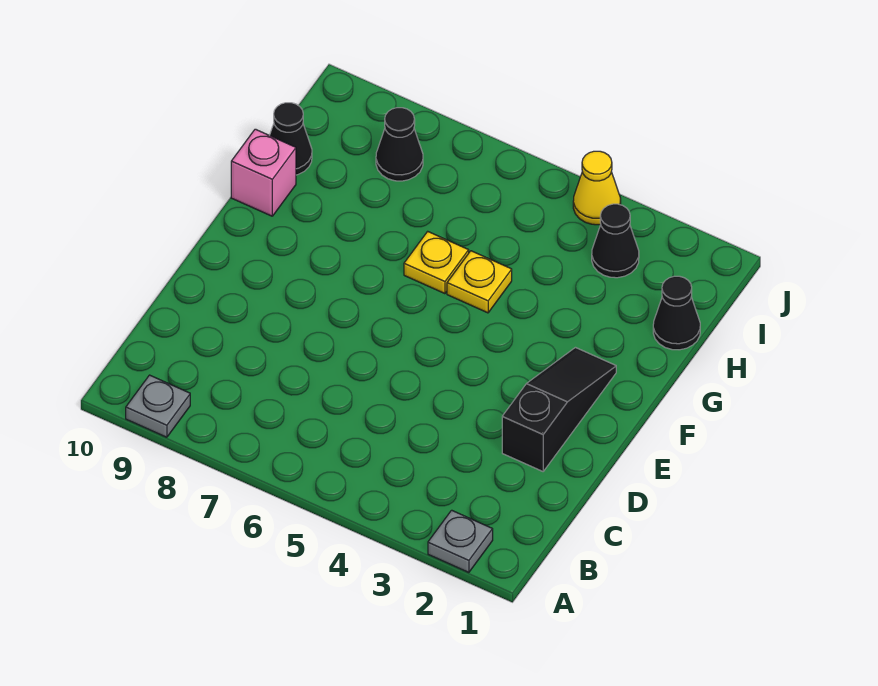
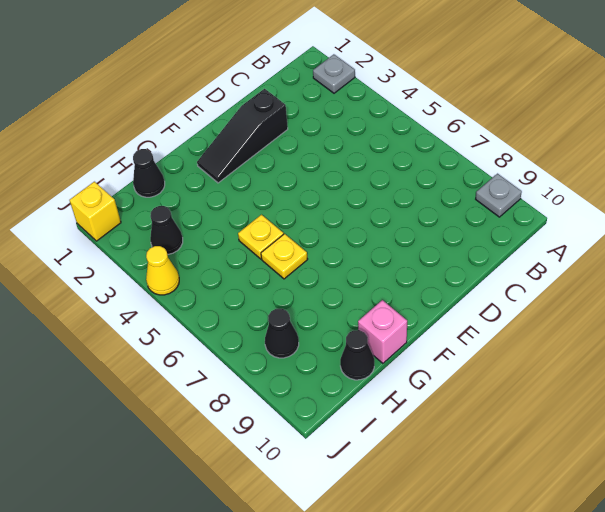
none -> yellow brick J1 level 1

